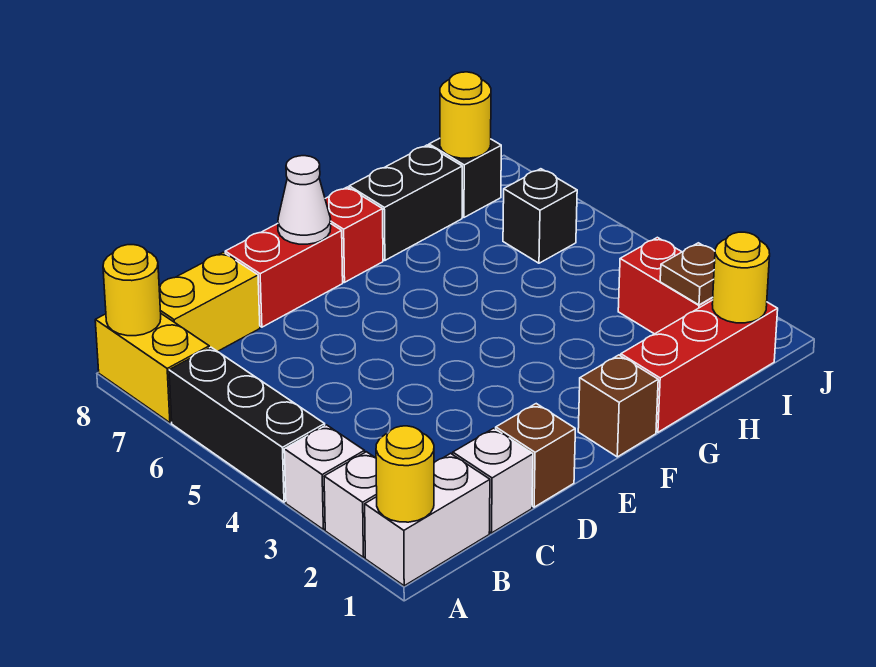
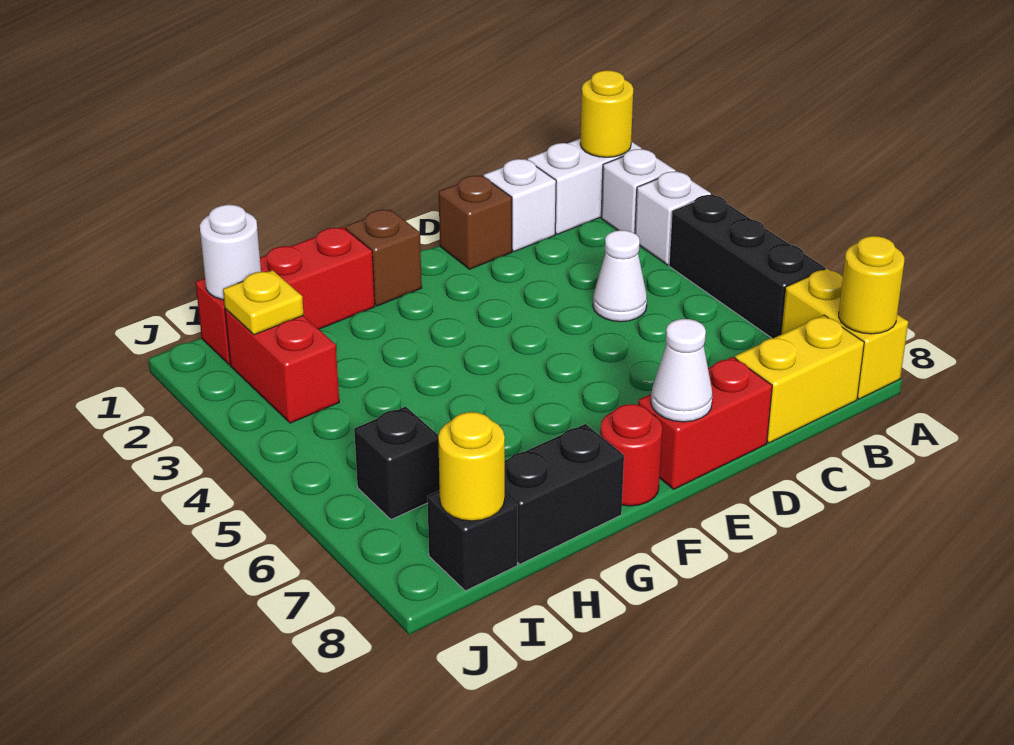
none -> white cone C4 level 1
red brick F8 level 1 -> red round brick F8 level 1
yellow round brick I1 level 2 -> white round brick I1 level 2
brown plate I2 level 2 -> yellow plate I2 level 2

